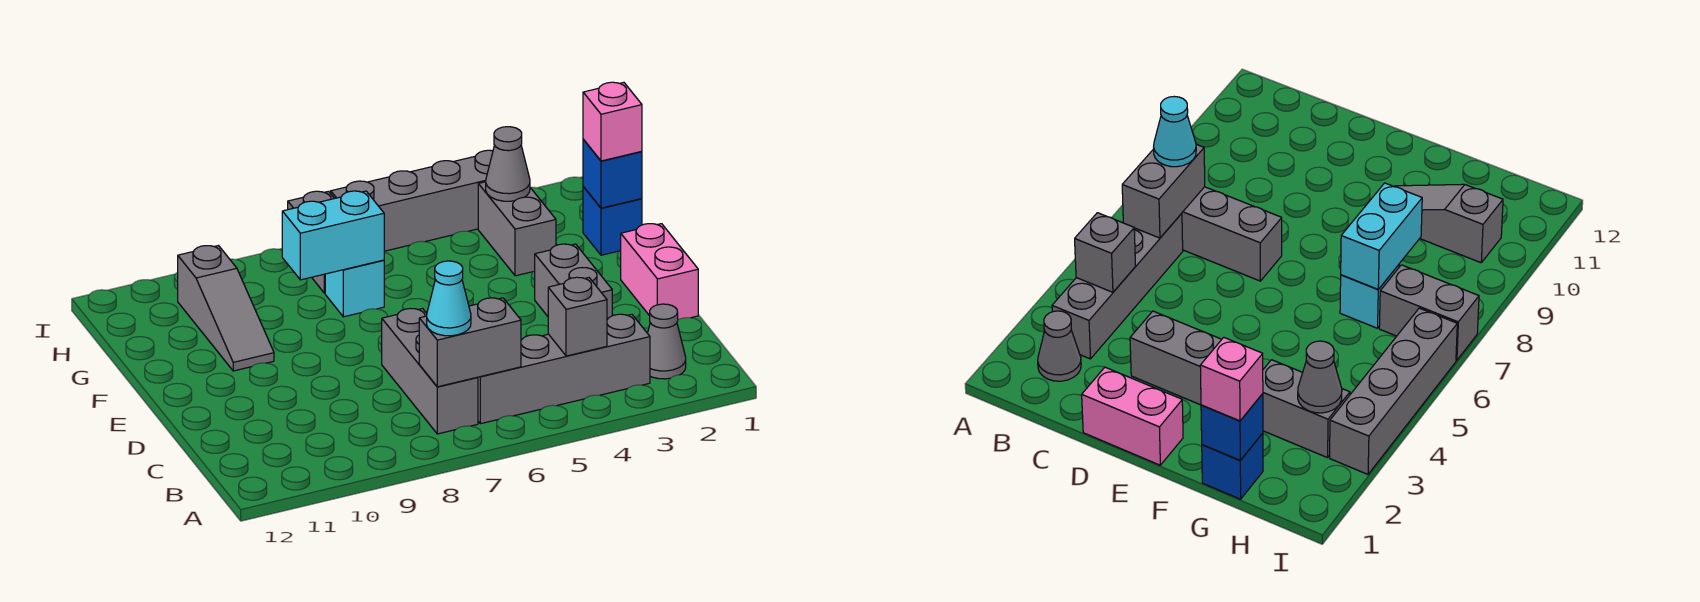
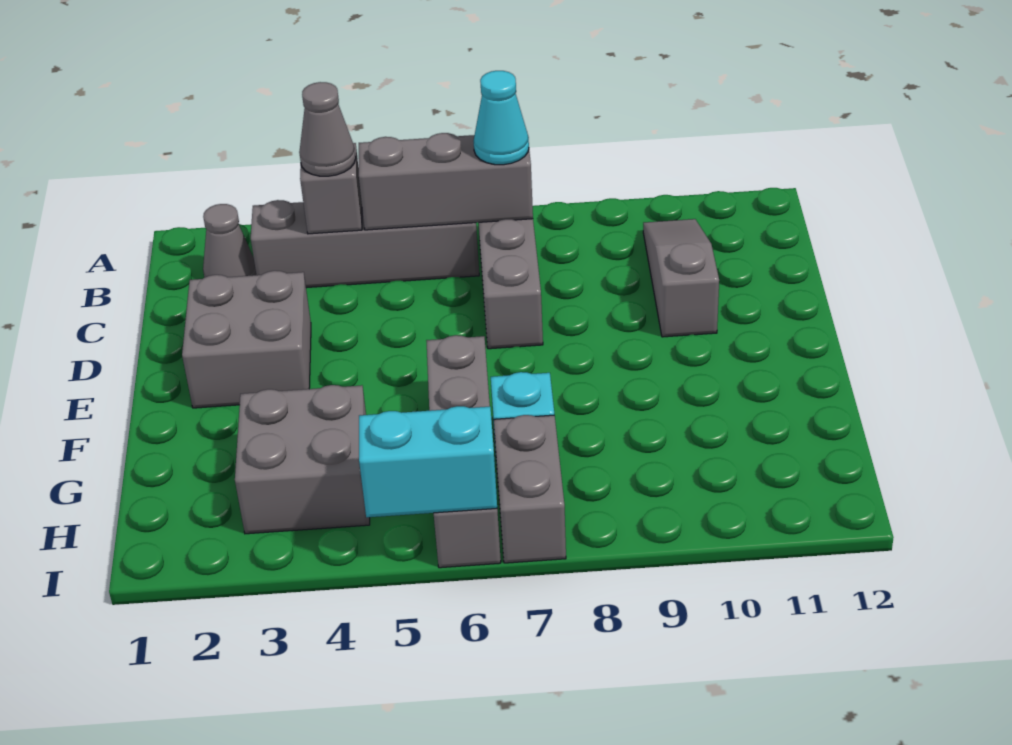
grey brick B6:B7 level 2 -> grey brick B5:B7 level 2
pink brick D1:E1 level 1 -> none
grey brick D3:E3 level 1 -> grey brick D2:E3 level 1
grey slope F10:H10 level 1 top H -> grey slope B10:D10 level 1 top D
blue brick G1 level 1 -> none
blue brick G1 level 2 -> none
pink brick G1 level 3 -> none
grey brick G3:H3 level 1 -> grey brick G3:H4 level 1
cyan brick G7:G8 level 2 -> cyan brick I5:I6 level 2
grey cone H3 level 2 -> grey cone B4 level 3
grey brick I3:I6 level 1 -> grey brick F6:I6 level 1

